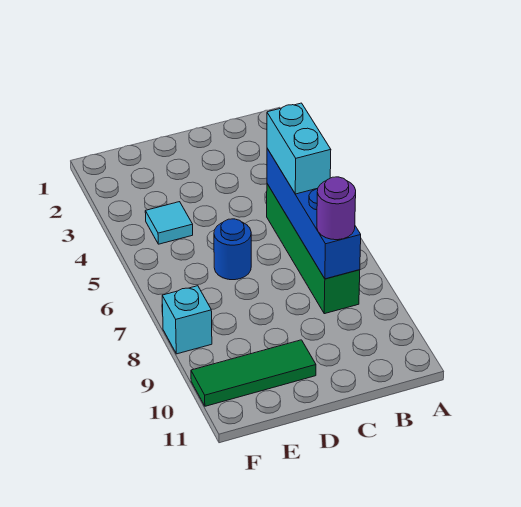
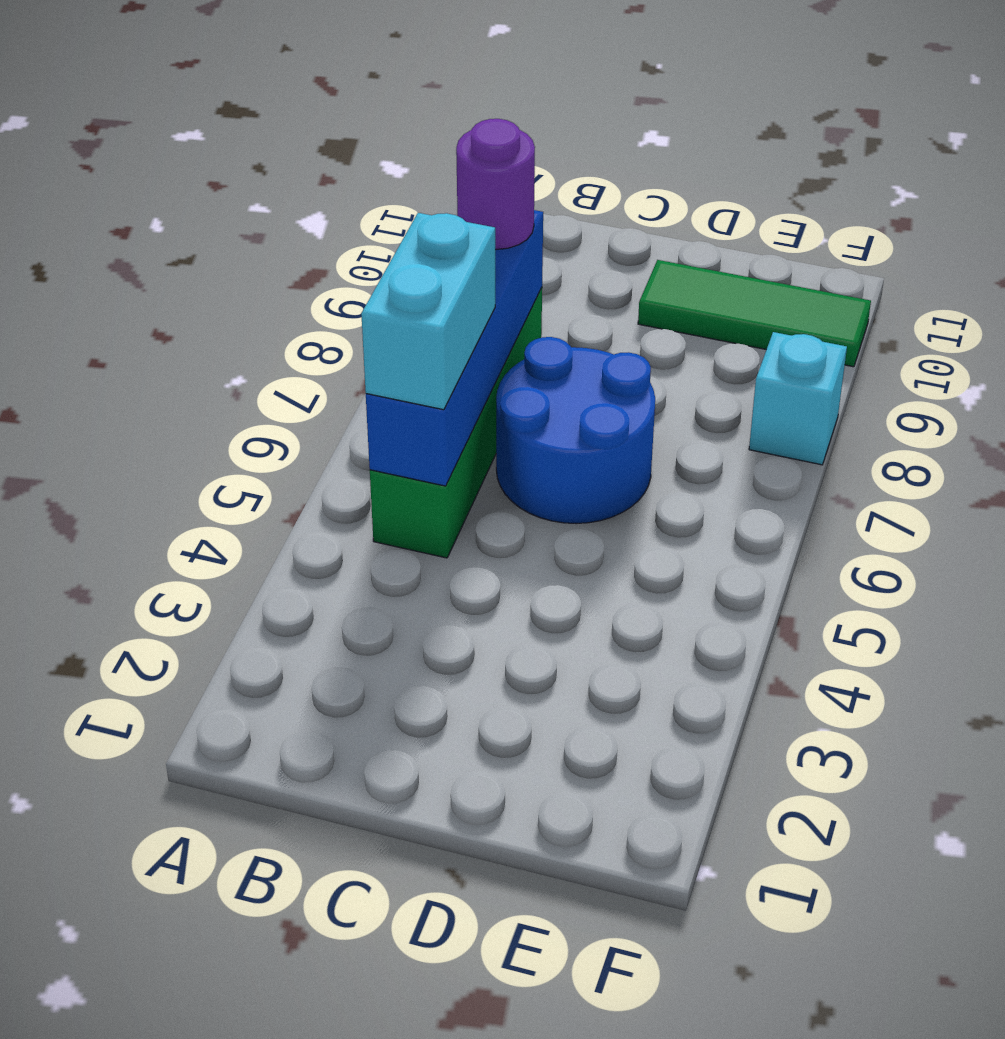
blue round brick D6 level 1 -> blue round brick C6:D7 level 1
cyan tile E4 level 1 -> none

